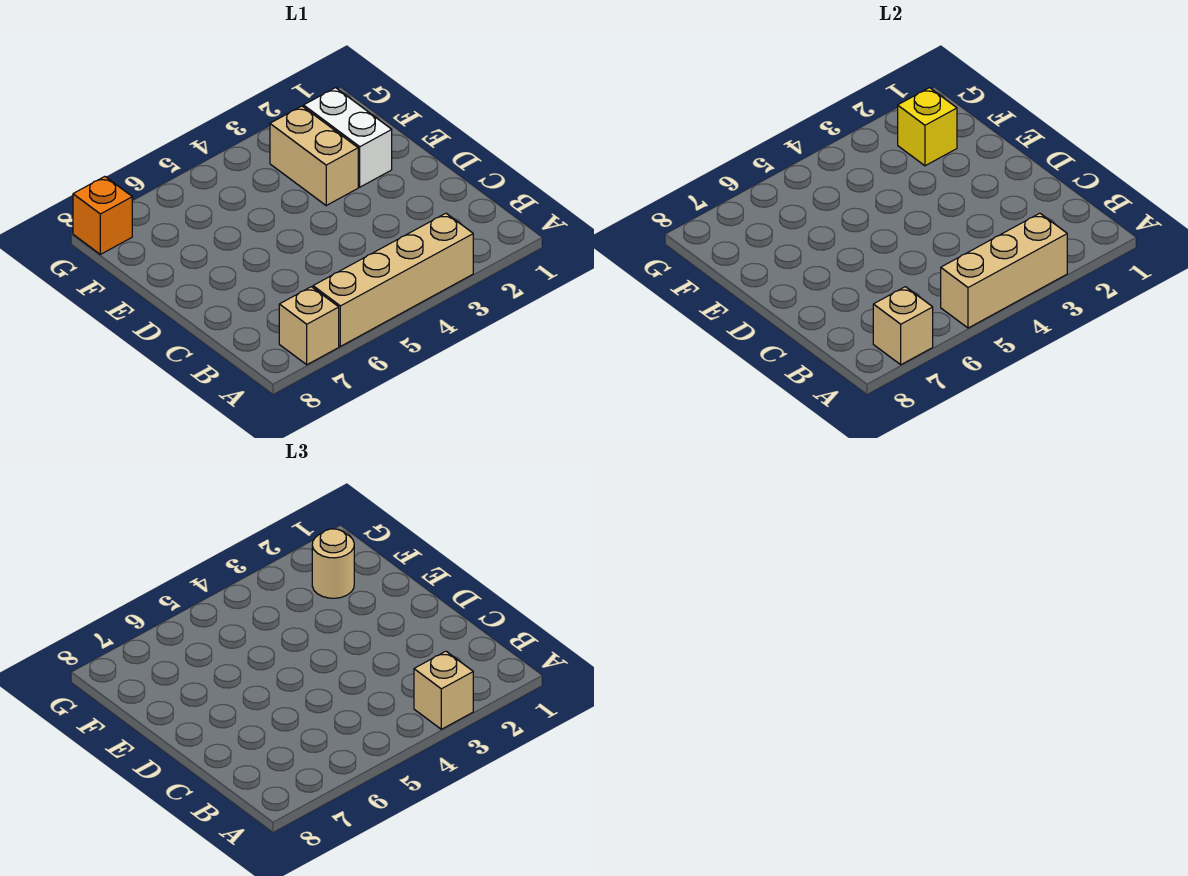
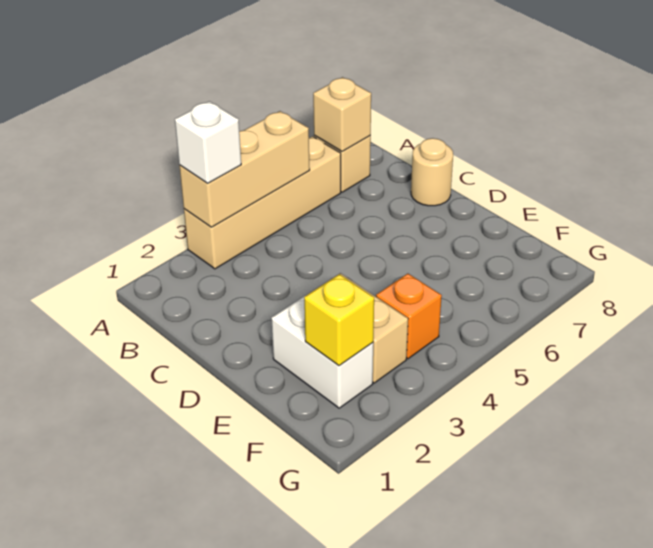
tan brick A3 level 3 -> white brick A3 level 3
tan round brick F2 level 3 -> tan round brick C8 level 1
orange brick G8 level 1 -> orange brick F4 level 1

